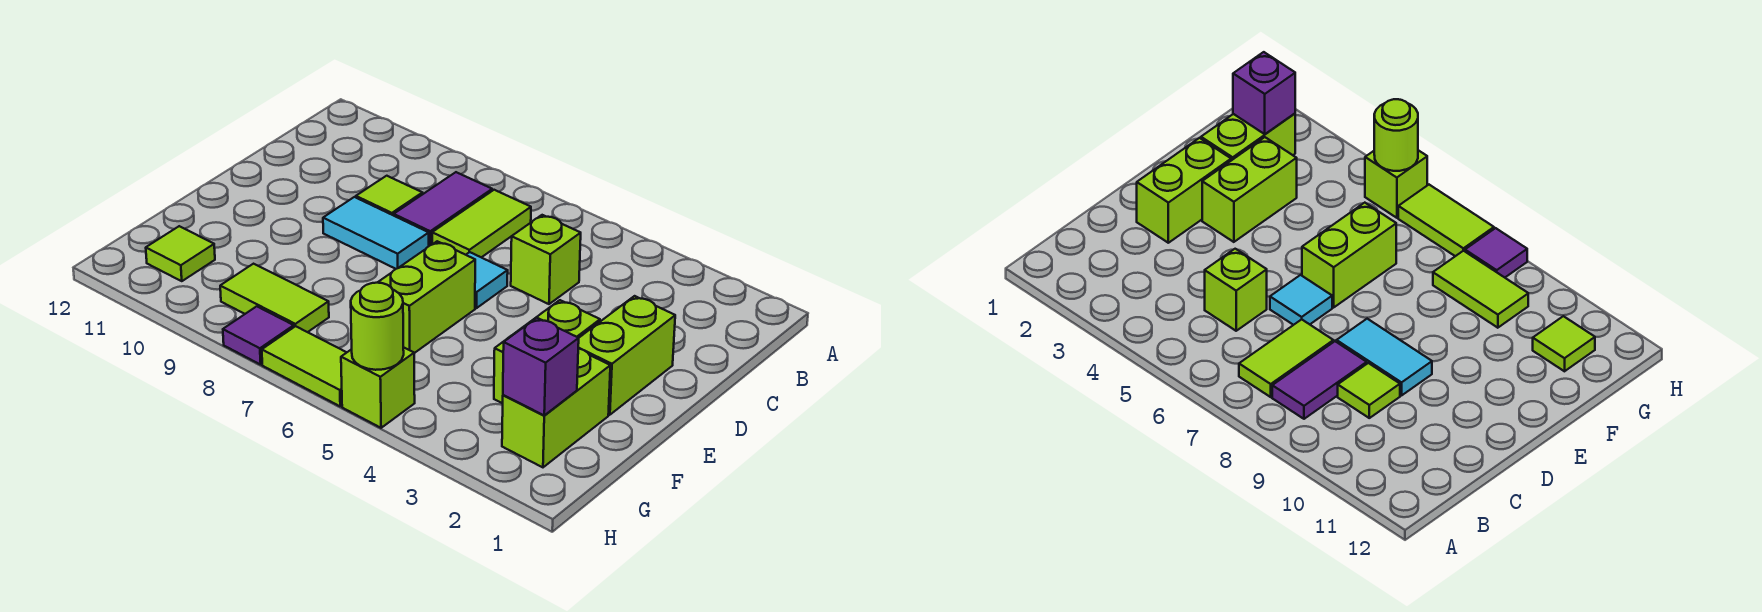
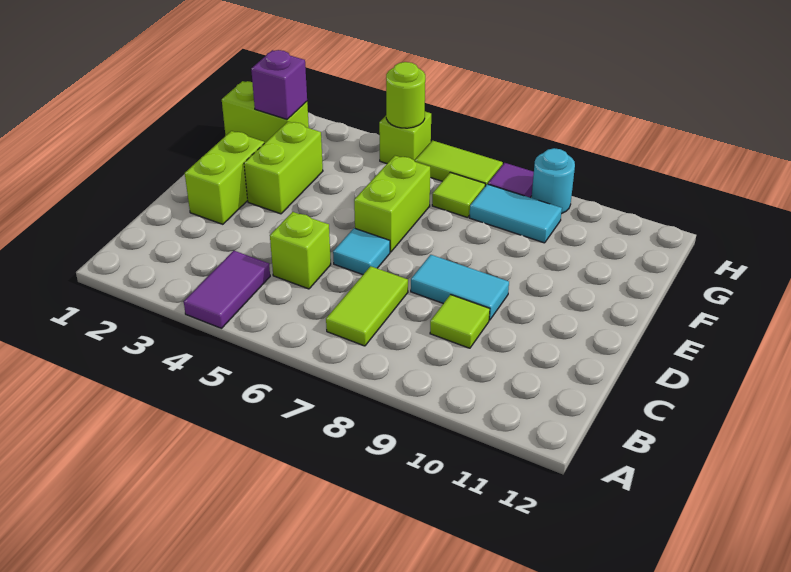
purple tile B8:C8 level 1 -> purple tile A4:B4 level 1
lime brick F2:G2 level 1 -> lime brick G1:G2 level 1
lime tile G8:G9 level 1 -> cyan tile G8:G9 level 1
lime tile G11 level 1 -> lime tile G7 level 1
none -> cyan round brick H9 level 1

